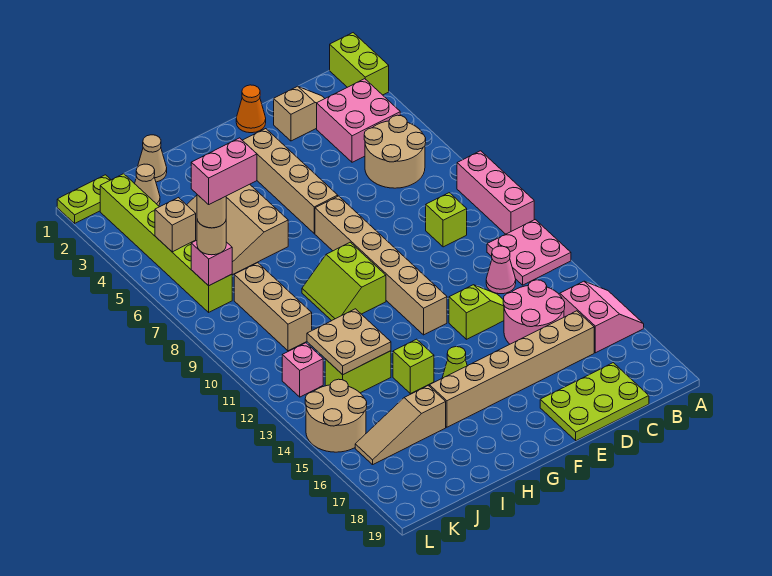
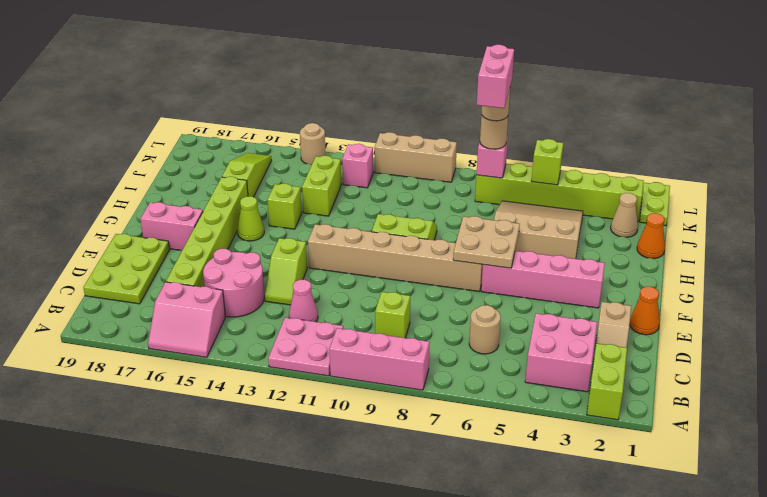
lime brick A1:A2 level 1 -> lime brick A2:B2 level 1
tan round brick B5:C6 level 1 -> tan round brick C6 level 1
tan brick C16:H16 level 1 -> lime brick C16:H16 level 1
tan brick F3:F6 level 1 -> pink brick F3:F6 level 1
none -> pink brick F17:F18 level 1
tan cone I1 level 1 -> orange cone I1 level 1
tan plate I12:J13 level 2 -> tan plate F6:G7 level 2
tan slope I16:K16 level 1 top I -> lime slope I16:K16 level 1 top I
tan brick J8:J10 level 1 -> tan brick L9:L11 level 1
tan brick K5 level 2 -> lime brick K5 level 2
tan round brick K14:L15 level 1 -> tan round brick L14 level 1

